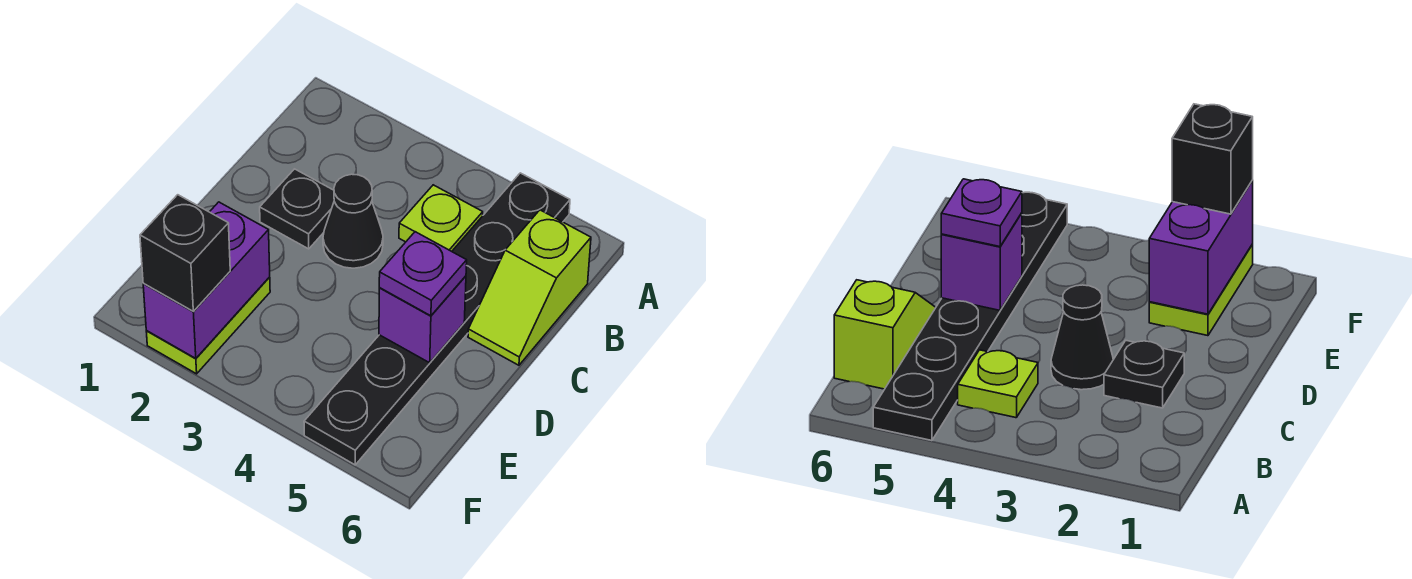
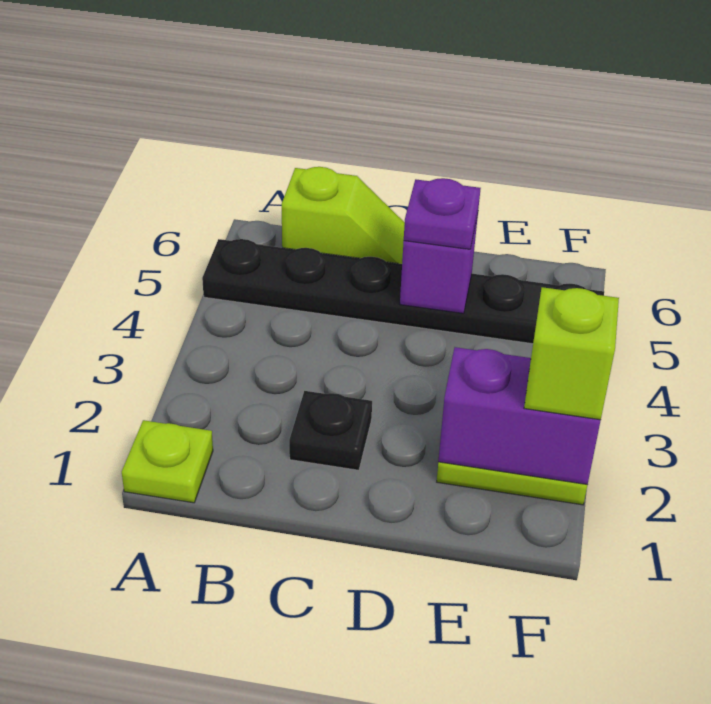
lime plate B4 level 1 -> lime plate A1 level 1
black cone C3 level 1 -> none
black brick F2 level 3 -> lime brick F2 level 3

